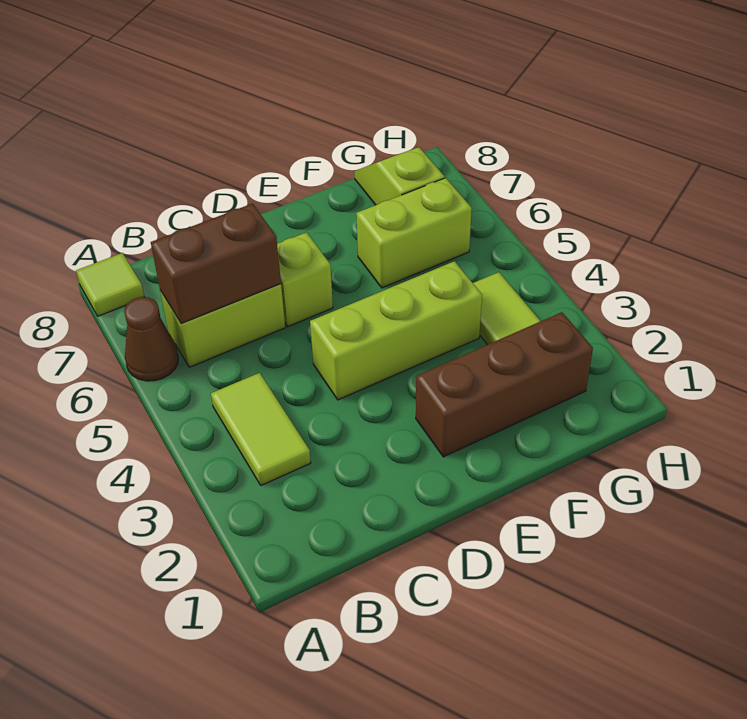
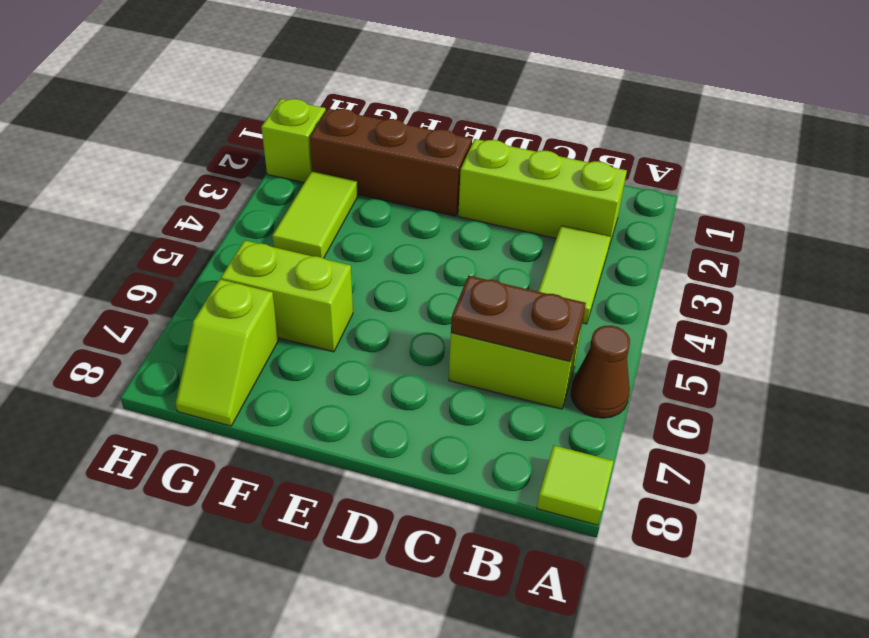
brown brick B6:C6 level 2 -> brown plate B6:C6 level 2
lime brick D4:F4 level 1 -> lime brick B2:D2 level 1
lime brick D6 level 1 -> lime brick H2 level 1

